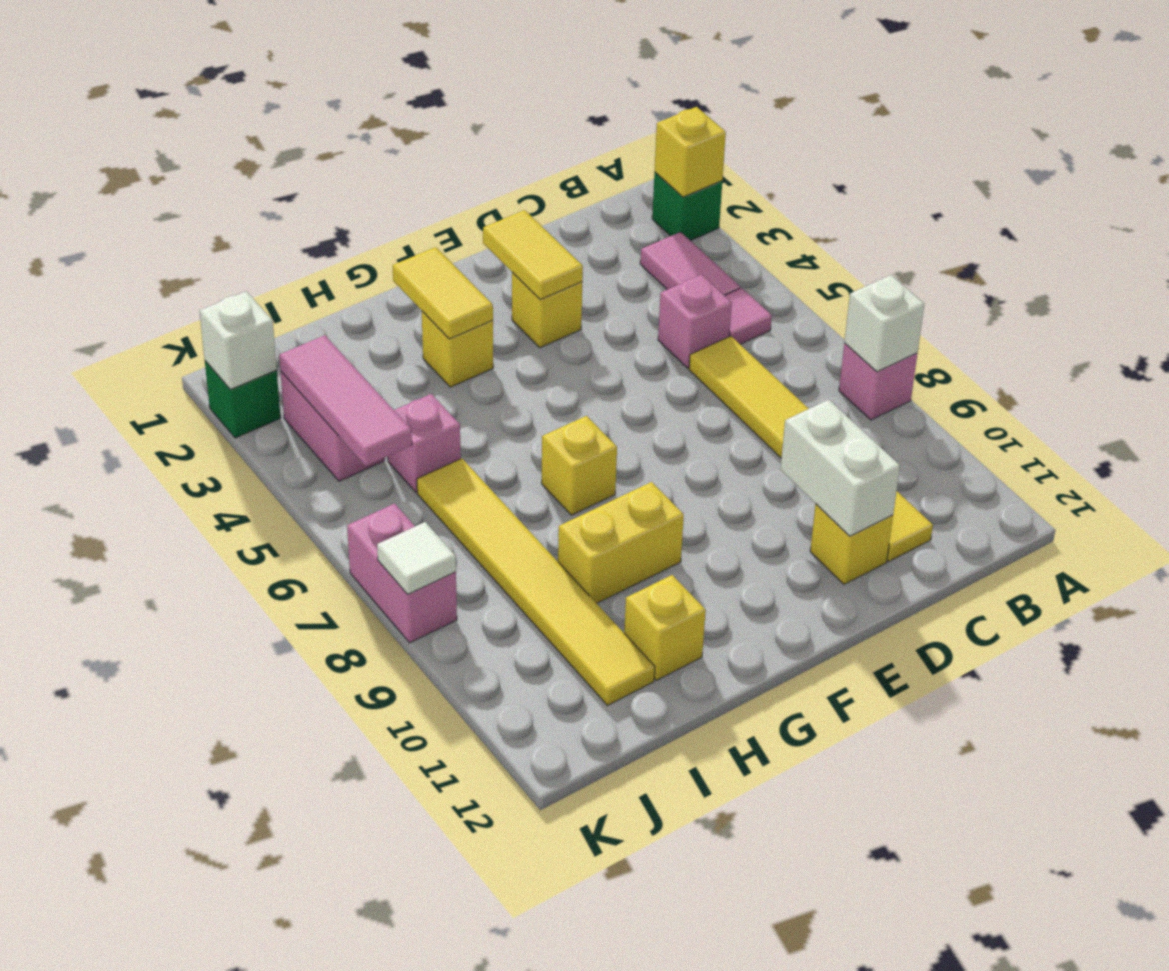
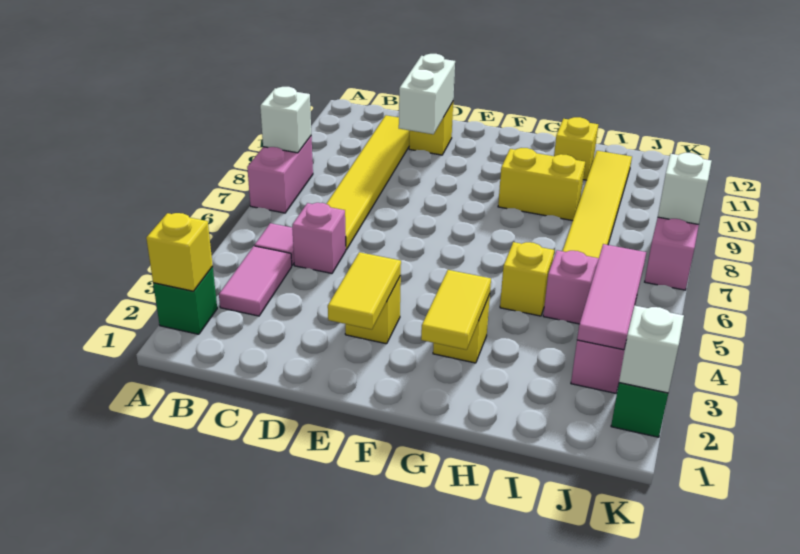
pink brick A8 level 1 -> pink brick A7:A8 level 1
yellow brick G7 level 1 -> yellow brick H5 level 1
white tile K8 level 2 -> white brick K8 level 2

